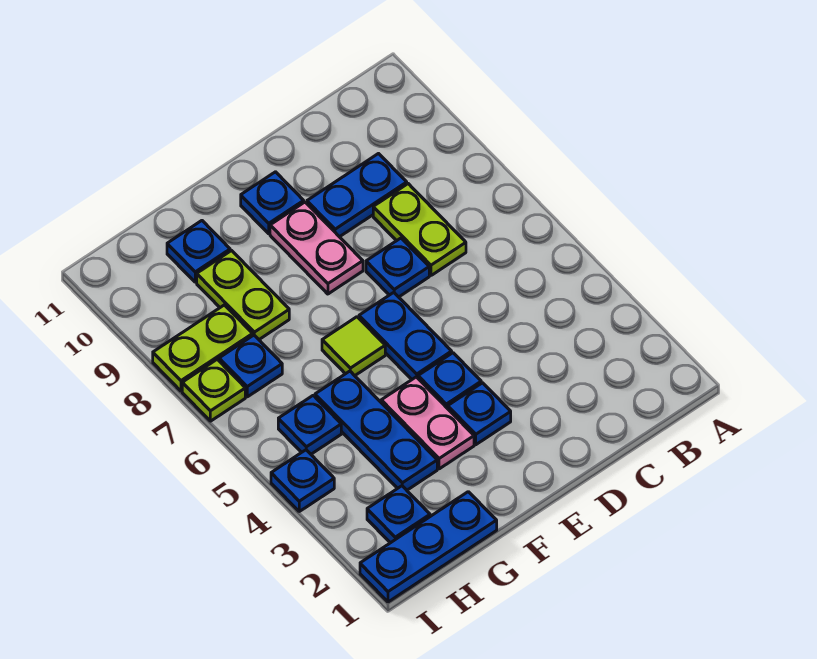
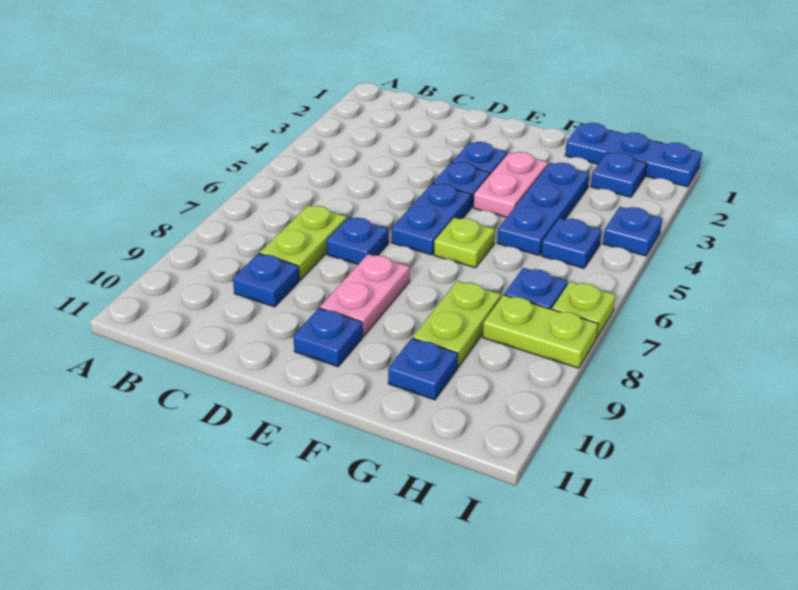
blue plate C9:D9 level 1 -> blue plate C9 level 1
lime tile F6 level 1 -> lime plate F6 level 1

